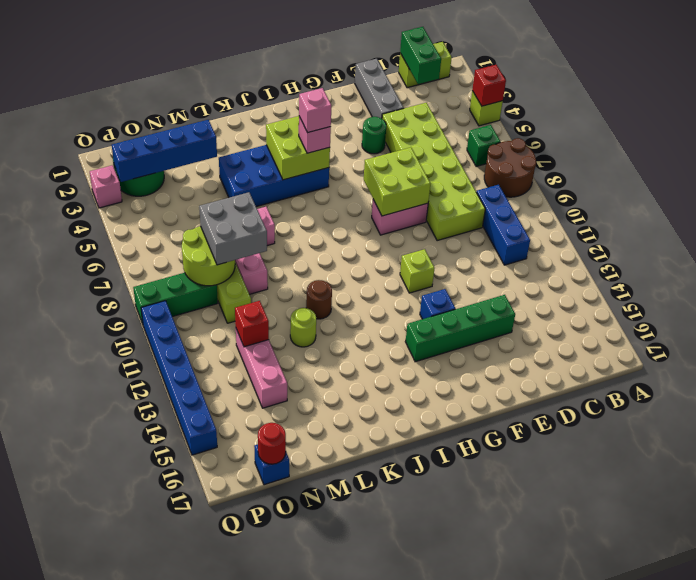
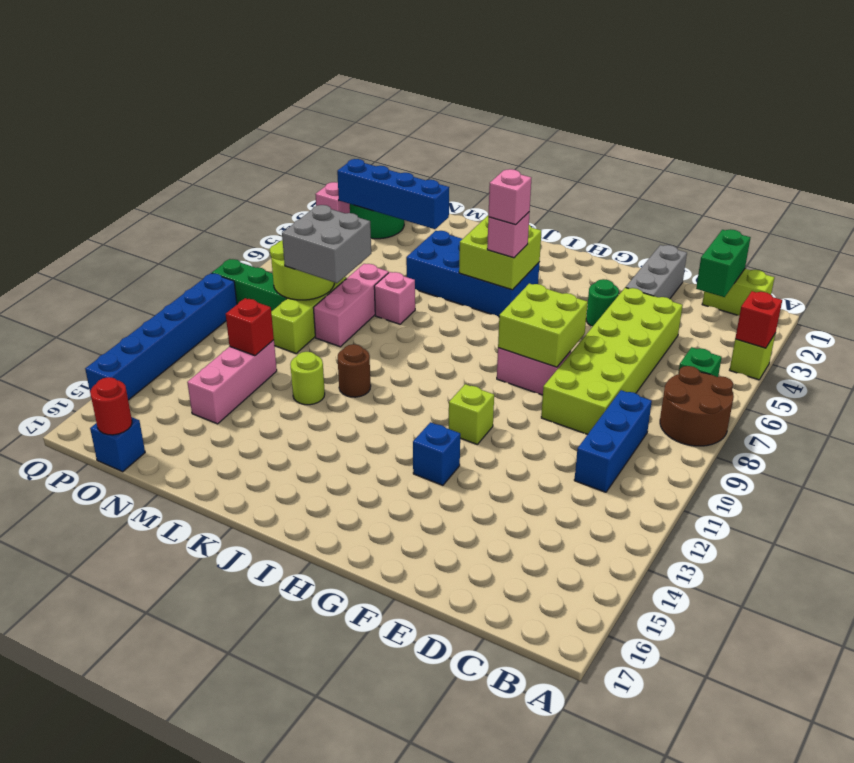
green brick E14:H14 level 1 -> none

